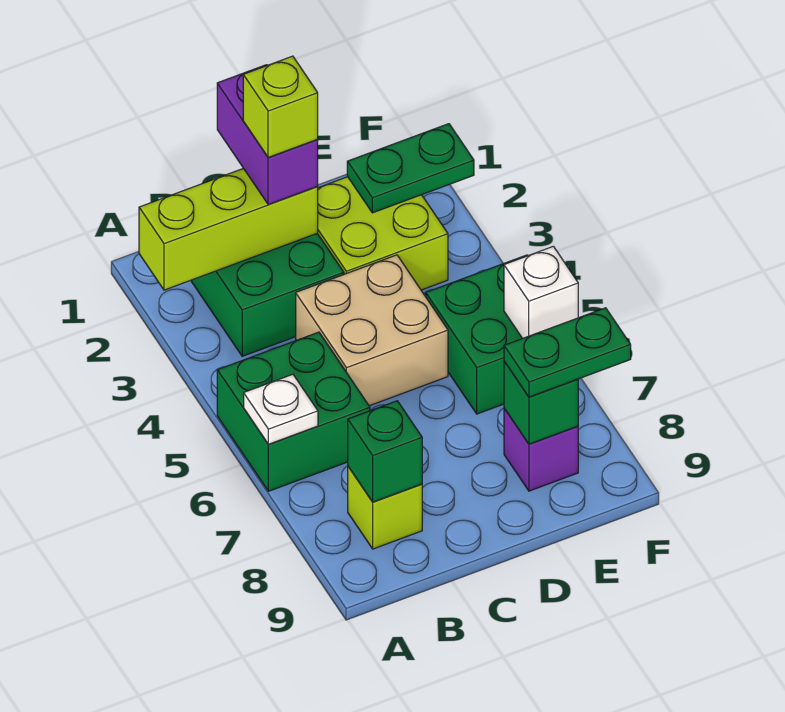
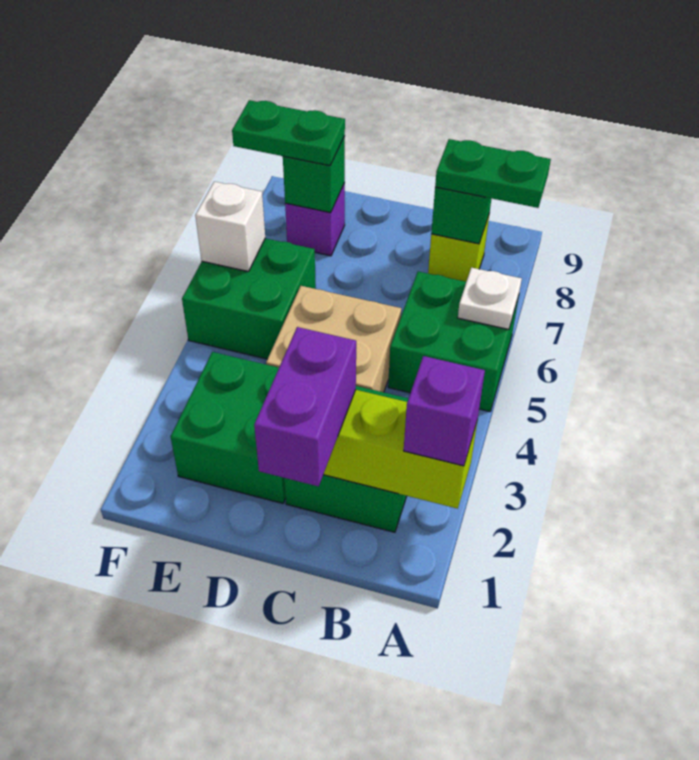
none -> purple brick A2 level 3
lime brick C2 level 4 -> none
lime brick D2:E3 level 1 -> green brick D2:E3 level 1
green plate E2:F2 level 2 -> green plate A8:B8 level 3

